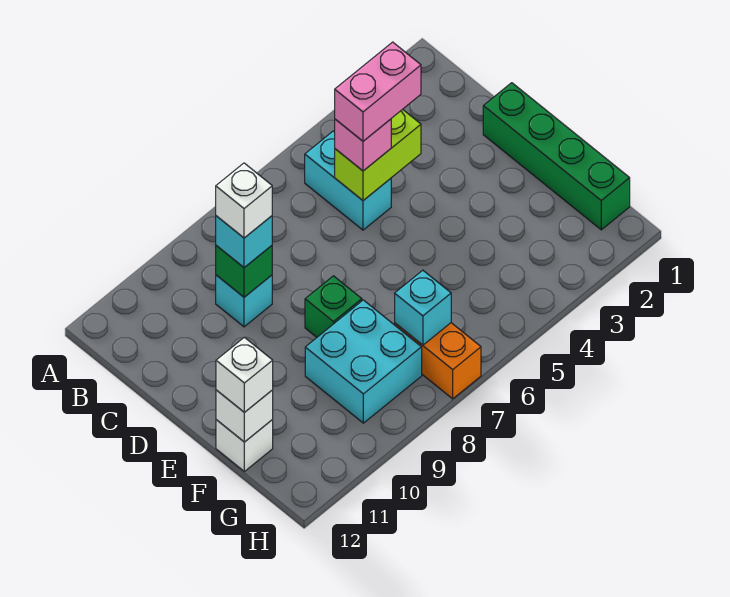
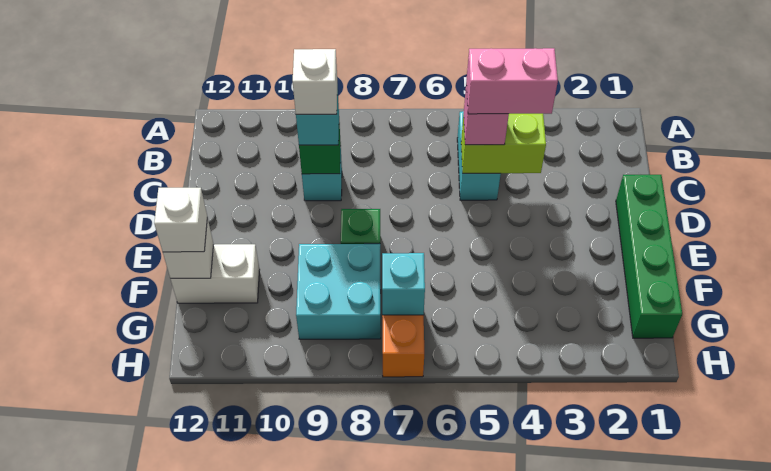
white brick F12 level 1 -> white brick F11:F12 level 1

